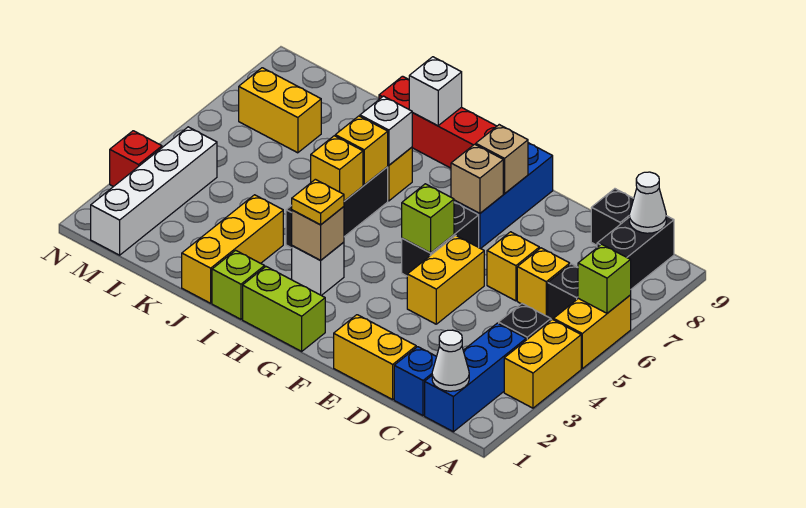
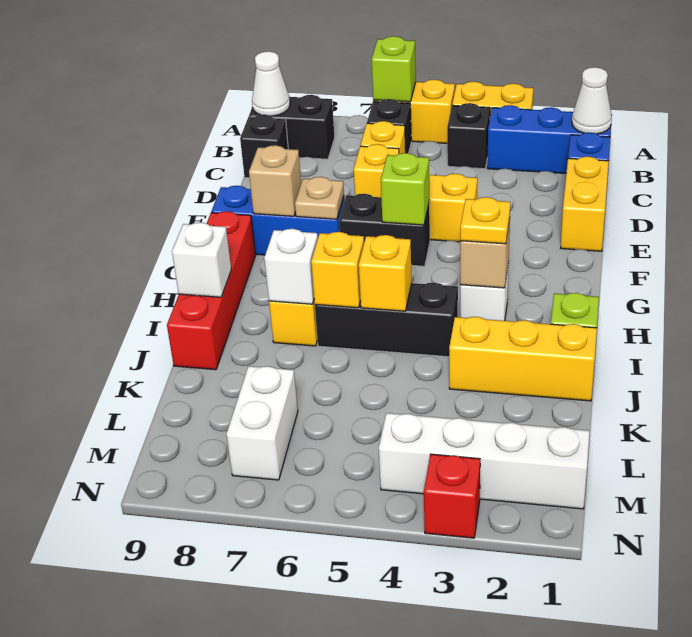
tan brick F7 level 2 -> tan plate F7 level 2
lime brick G1:H1 level 1 -> none
yellow brick L7:M7 level 1 -> white brick L7:M7 level 1

